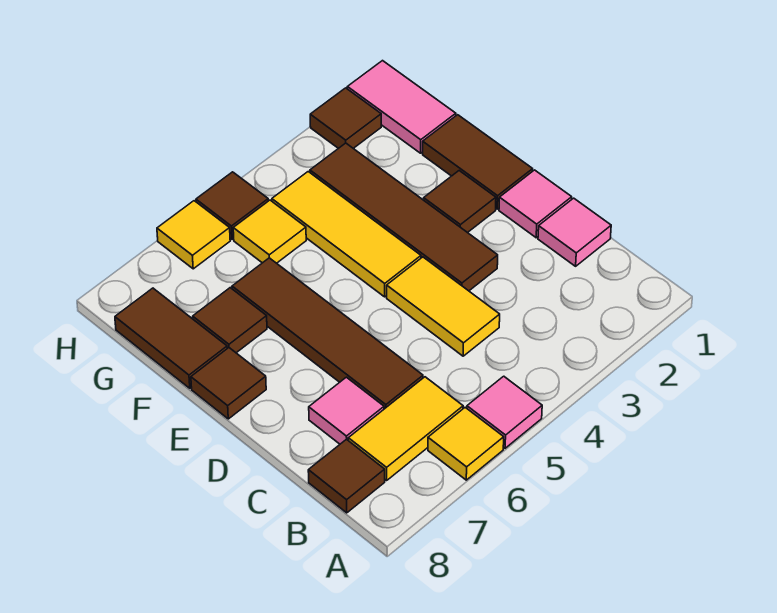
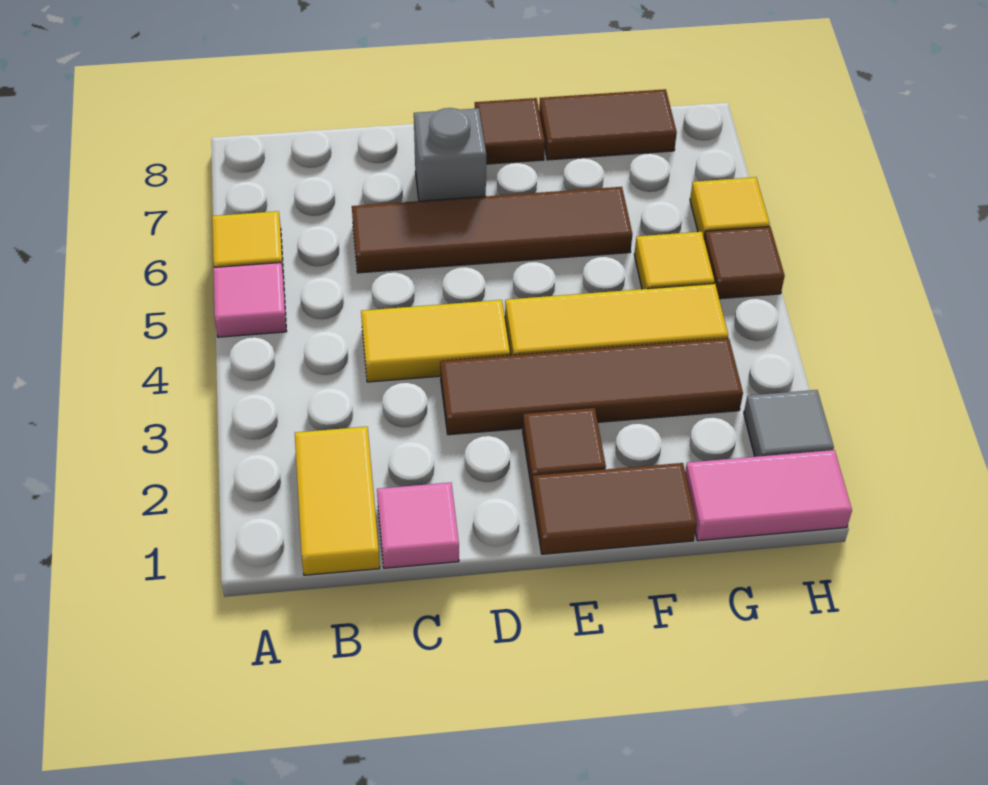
yellow tile B6:B7 level 1 -> yellow tile B1:B2 level 1
brown tile B8 level 1 -> none
pink tile C7 level 1 -> none
pink tile D1 level 1 -> none
none -> grey brick D7 level 1
brown tile F7 level 1 -> none
brown tile H2 level 1 -> grey tile H2 level 1

